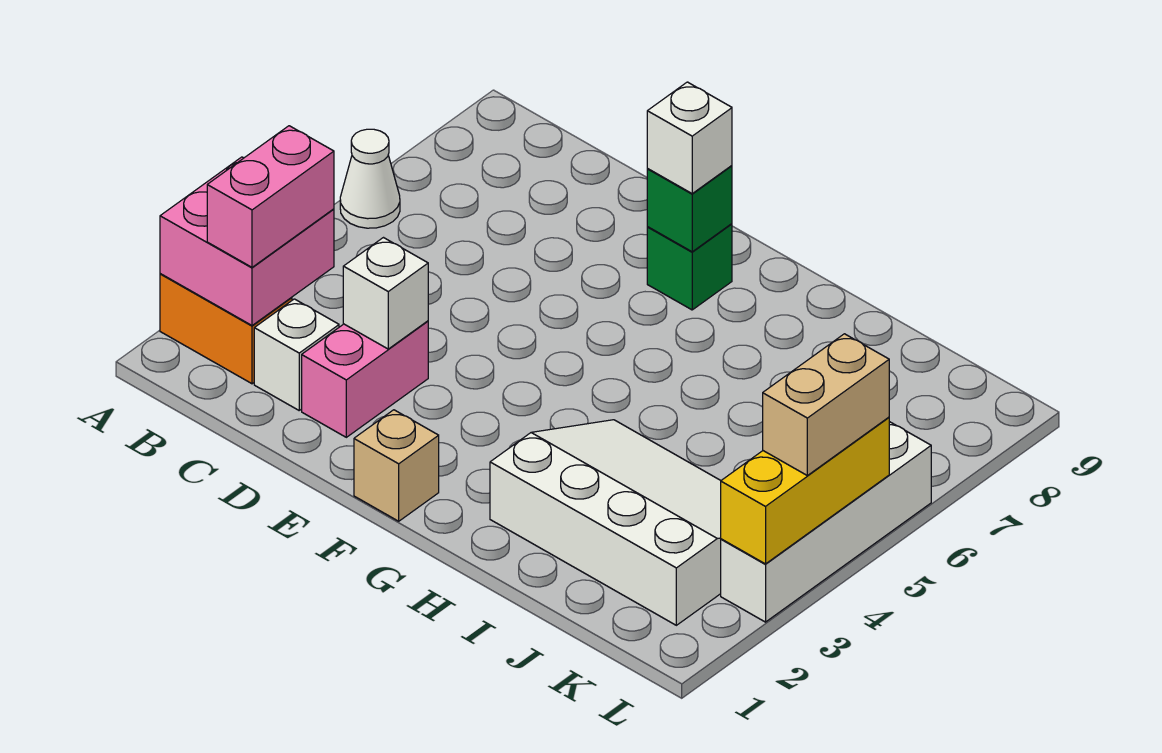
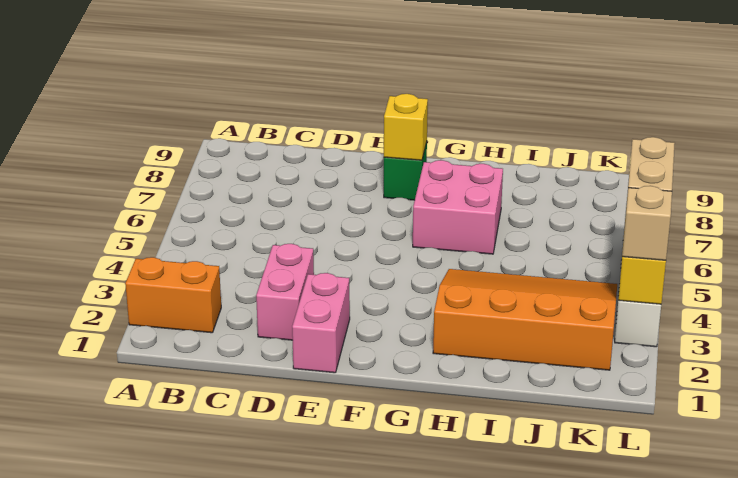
pink brick A2:B3 level 2 -> pink brick G6:H7 level 1
white cone A6 level 1 -> none
pink brick B2:B3 level 3 -> pink brick E1:E2 level 1
white brick C2 level 1 -> none
white brick D3 level 2 -> none
tan brick F1 level 1 -> tan brick L3 level 3
green brick F8 level 2 -> yellow brick F8 level 2
white brick F8 level 3 -> none
white slope H2:K4 level 1 top 2 -> orange slope H2:K4 level 1 top 2

